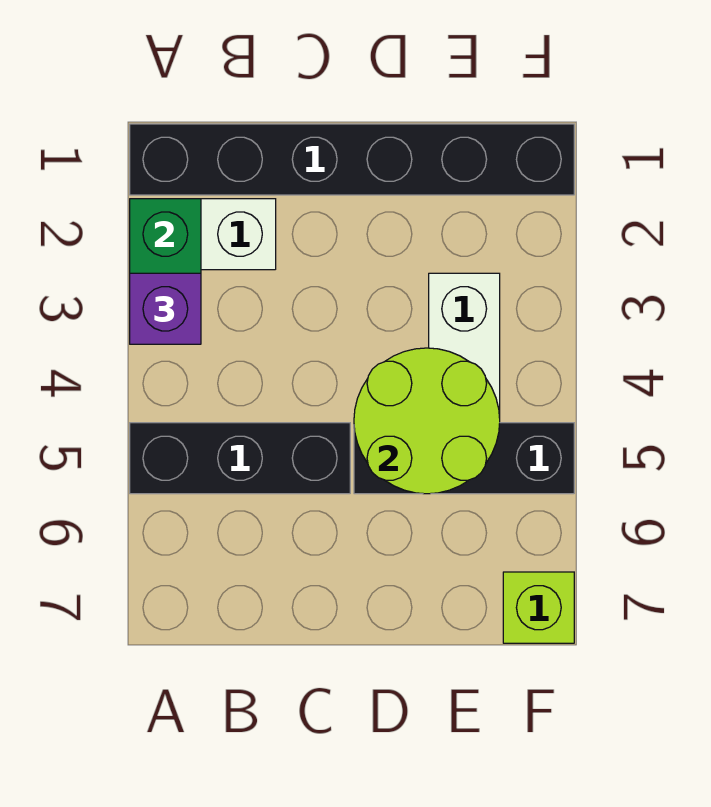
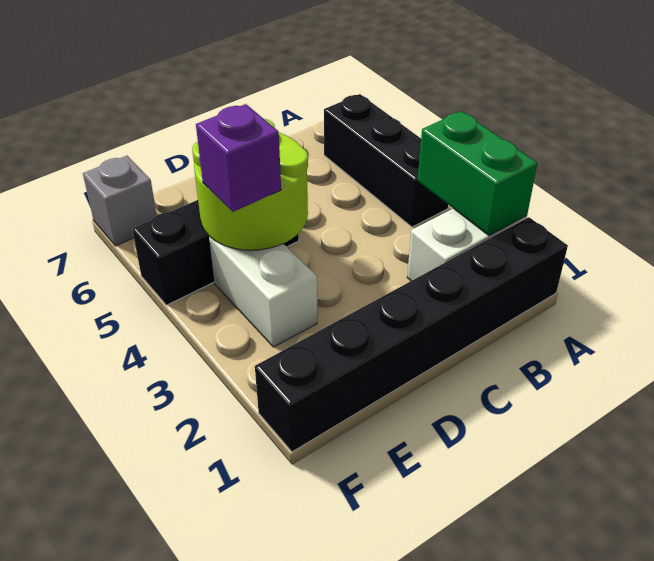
purple brick A3 level 3 -> purple brick E4 level 3
black brick A5:C5 level 1 -> black brick A4:A6 level 1
lime brick F7 level 1 -> grey brick F7 level 1

